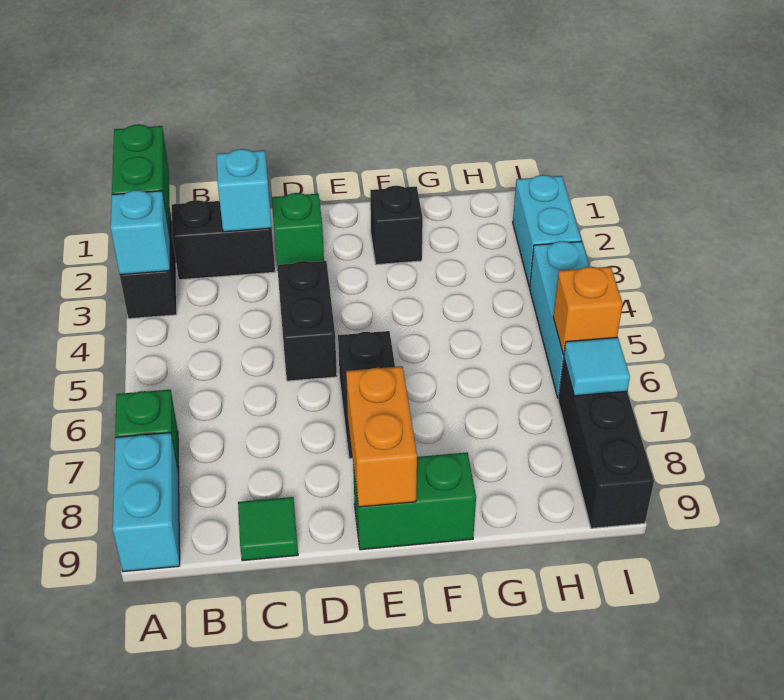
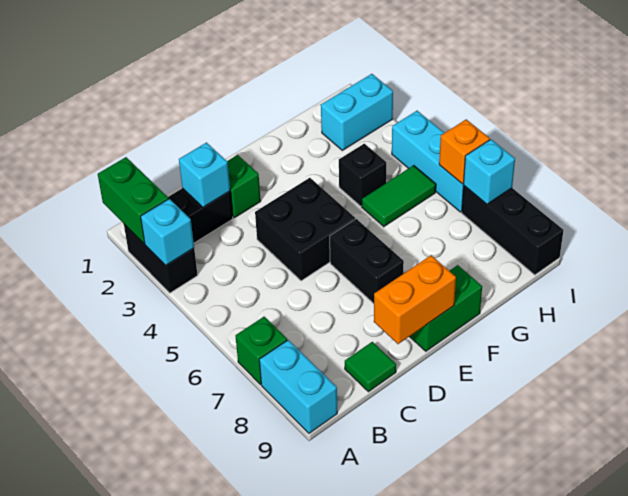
black brick D4:D5 level 1 -> black brick D4:E5 level 1
orange brick E8:E9 level 2 -> orange brick D9:E9 level 2
black brick F2 level 1 -> black brick G4 level 1
none -> green tile G5:H5 level 1
cyan brick I2:I3 level 1 -> cyan brick H2:I2 level 1
cyan tile I7 level 2 -> cyan brick I7 level 2

